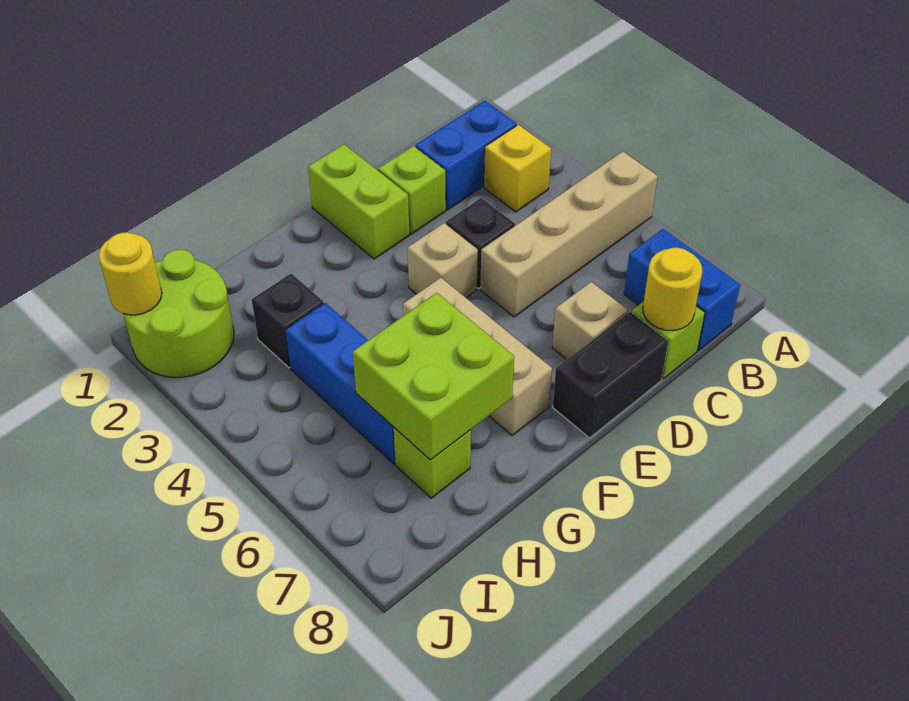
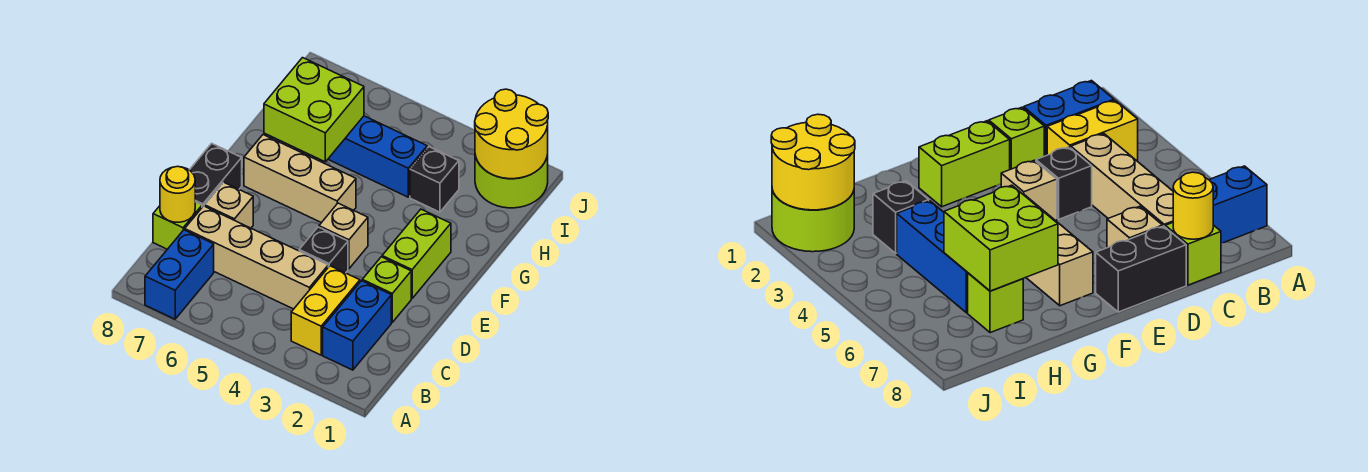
tan brick A5:D5 level 1 -> tan brick C4:C7 level 1
yellow brick B3 level 1 -> yellow brick B3:C3 level 1
blue brick B7:B8 level 1 -> blue brick A7:B7 level 1
lime brick E1:E2 level 1 -> lime brick E2:F2 level 1
yellow round brick J1 level 2 -> yellow round brick I1:J2 level 2

